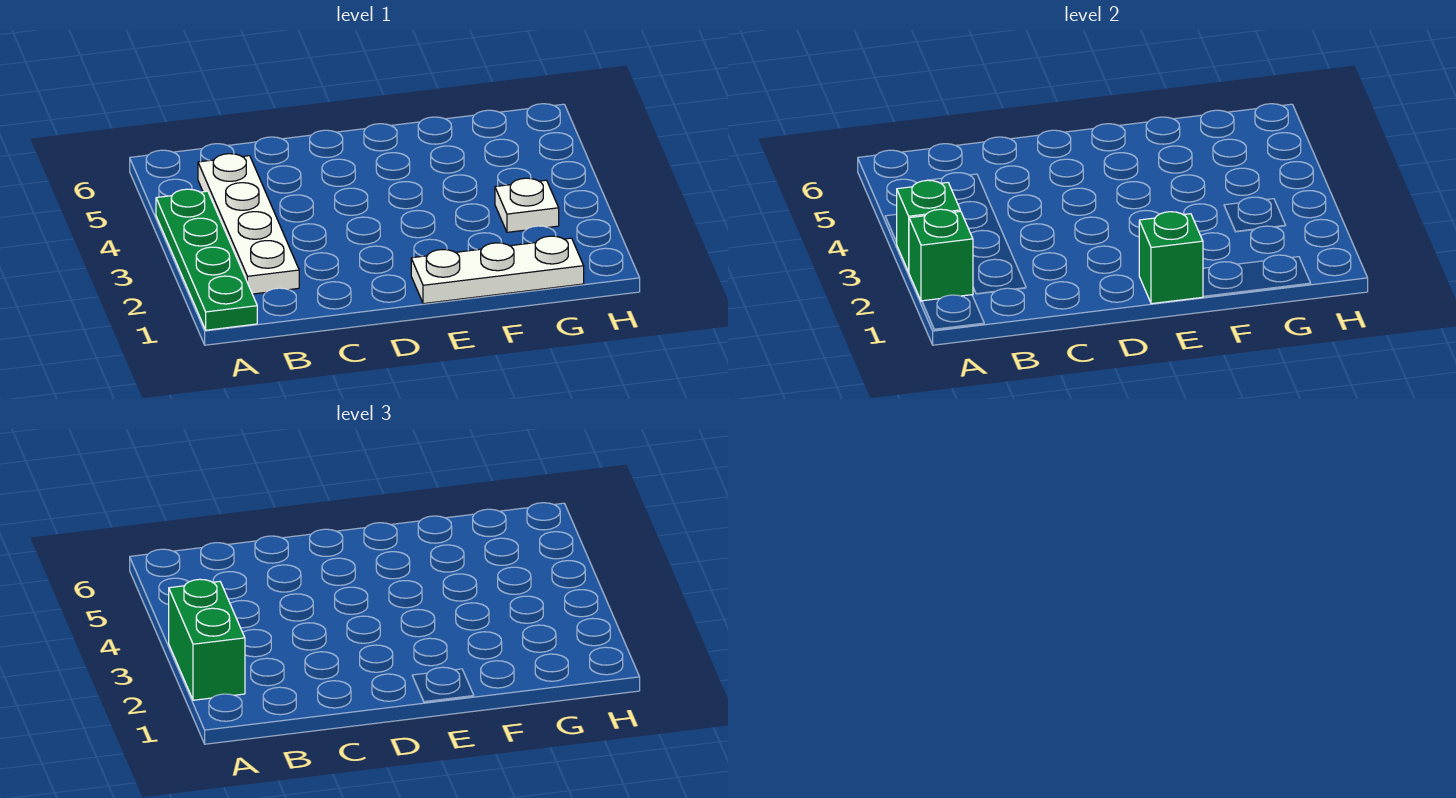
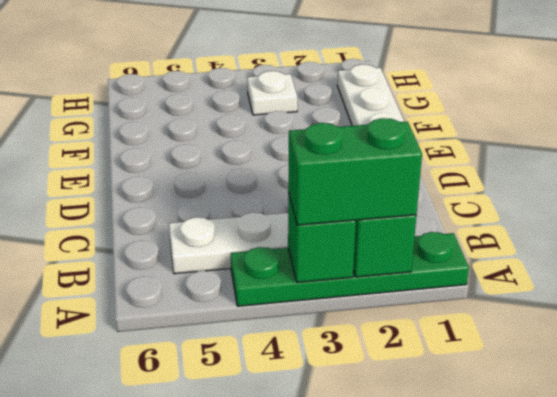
green brick E1 level 2 -> none

